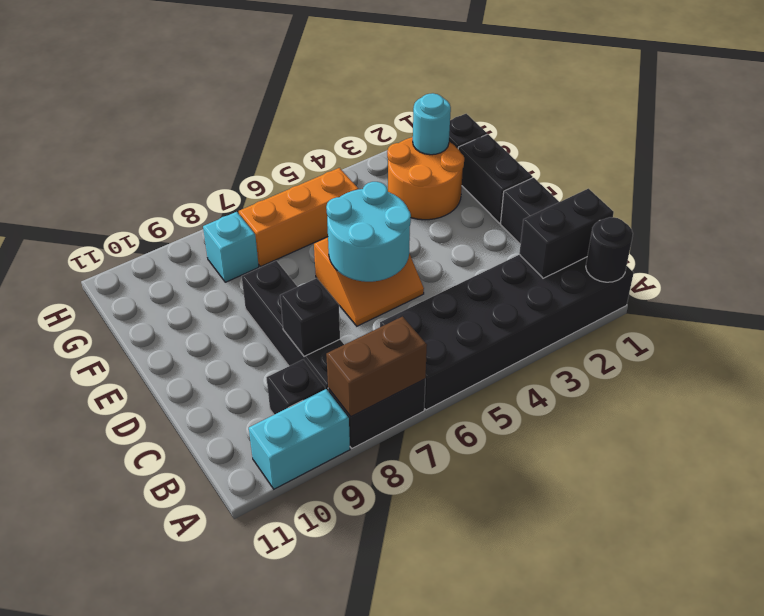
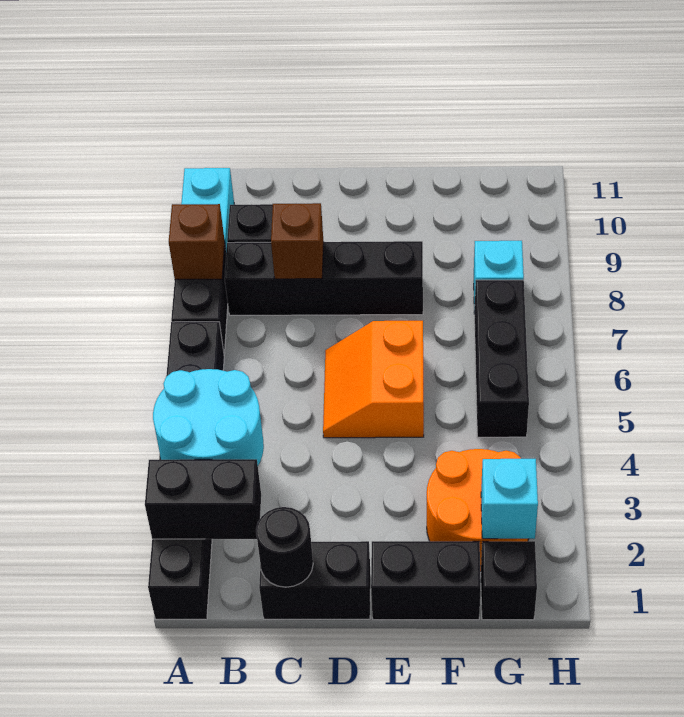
black brick A1:B6 level 1 -> black brick A1:A6 level 1
black round brick A1 level 2 -> black round brick C1 level 2
brown brick A7:A8 level 2 -> brown brick A8 level 2
black brick B1:B2 level 2 -> black brick A2:B2 level 2
black brick C8 level 2 -> brown brick C8 level 2
cyan round brick D5:E6 level 2 -> cyan round brick A3:B4 level 2
cyan round brick G2 level 2 -> cyan brick G2 level 2
orange brick G5:G7 level 1 -> black brick G5:G7 level 1

